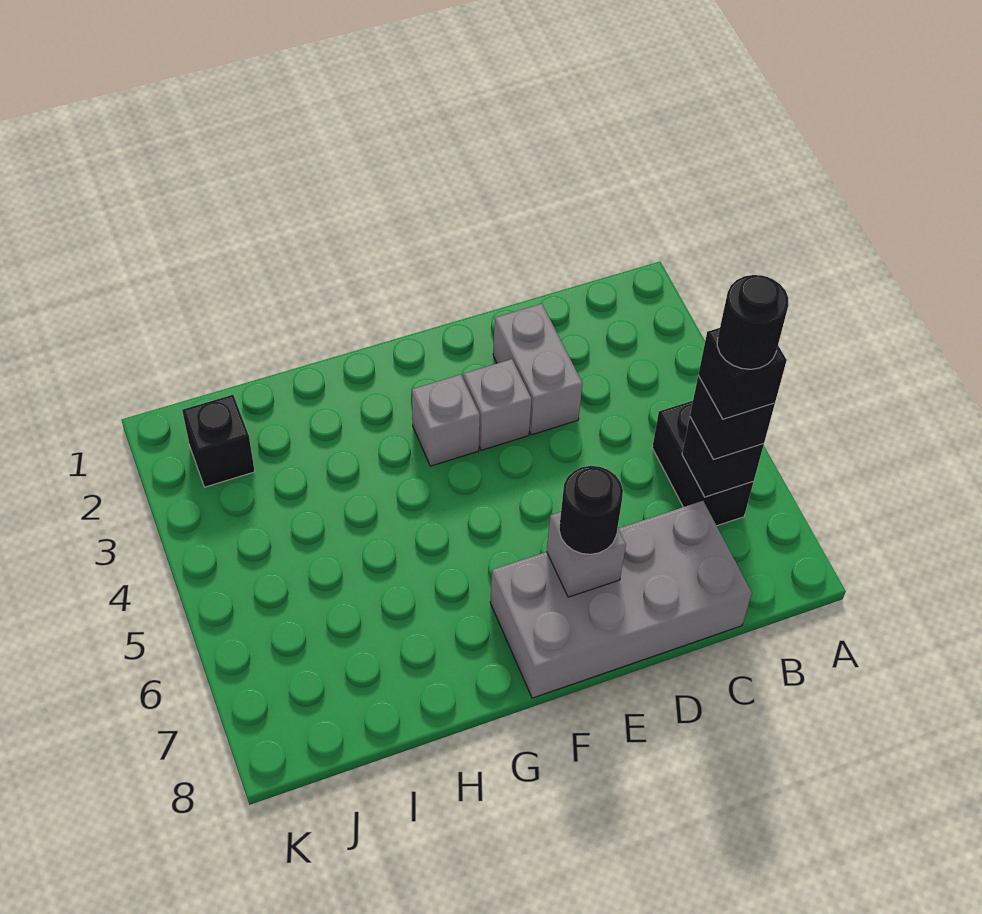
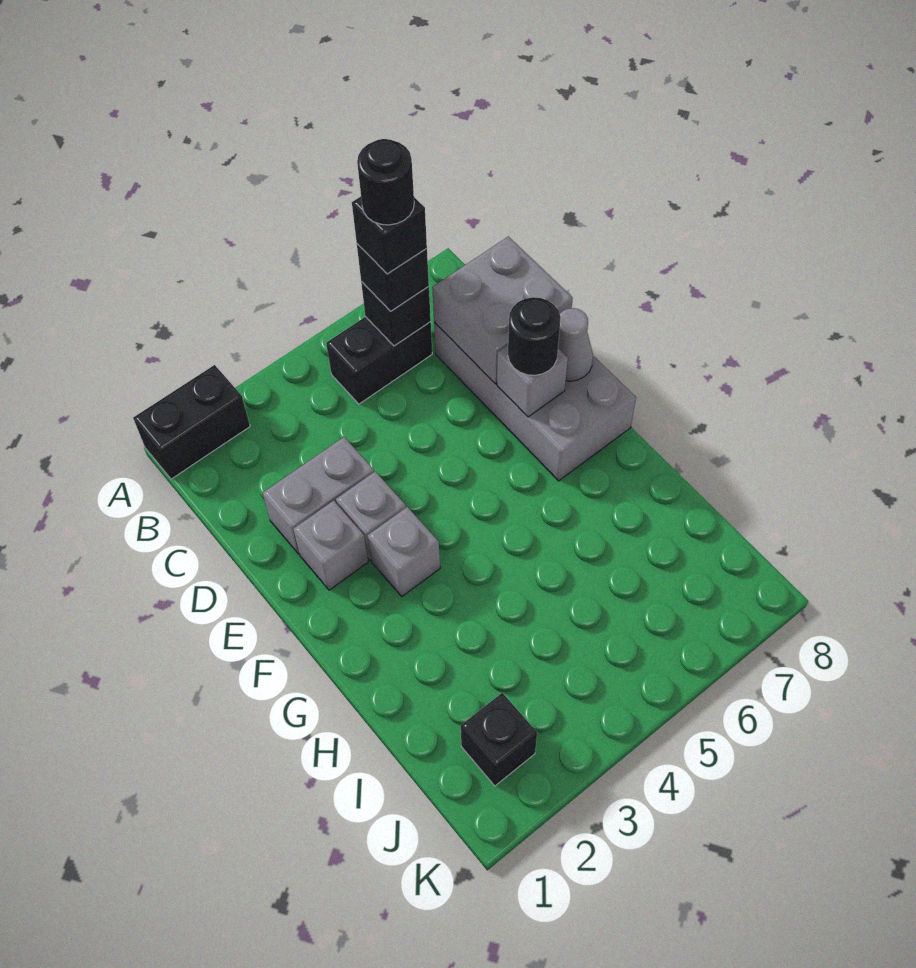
none -> black brick A1:A2 level 1
none -> grey brick C7:D8 level 2
none -> grey brick E2 level 1
none -> grey cone E8 level 2

